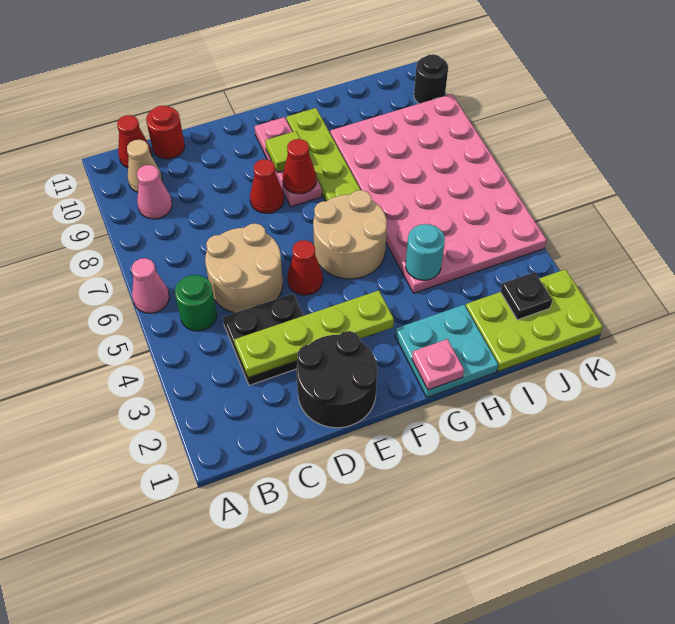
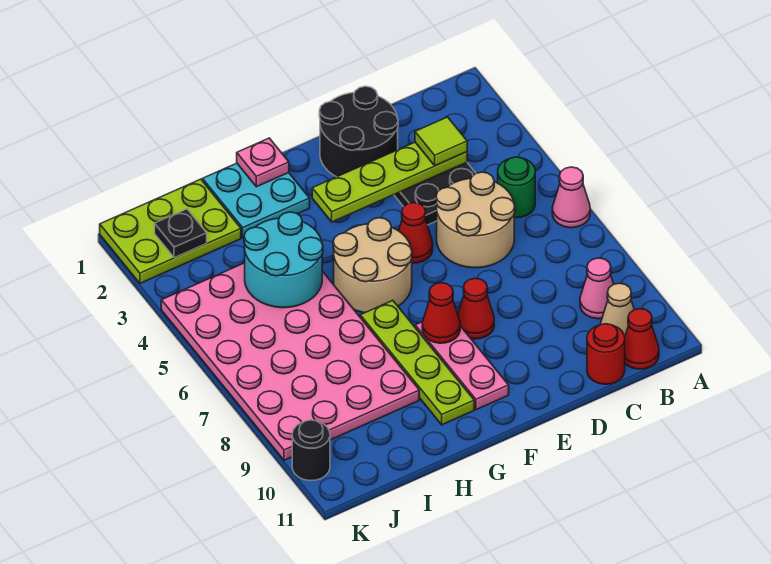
lime tile F9 level 2 -> lime tile C3 level 3
cyan round brick H4 level 2 -> cyan round brick H4:I5 level 2

